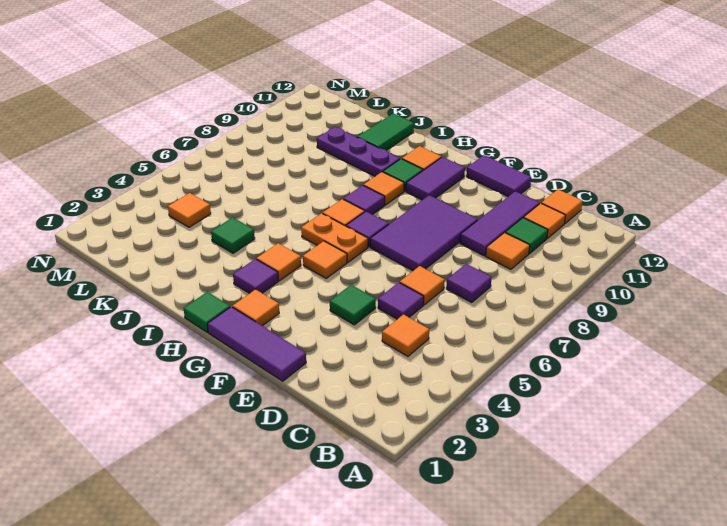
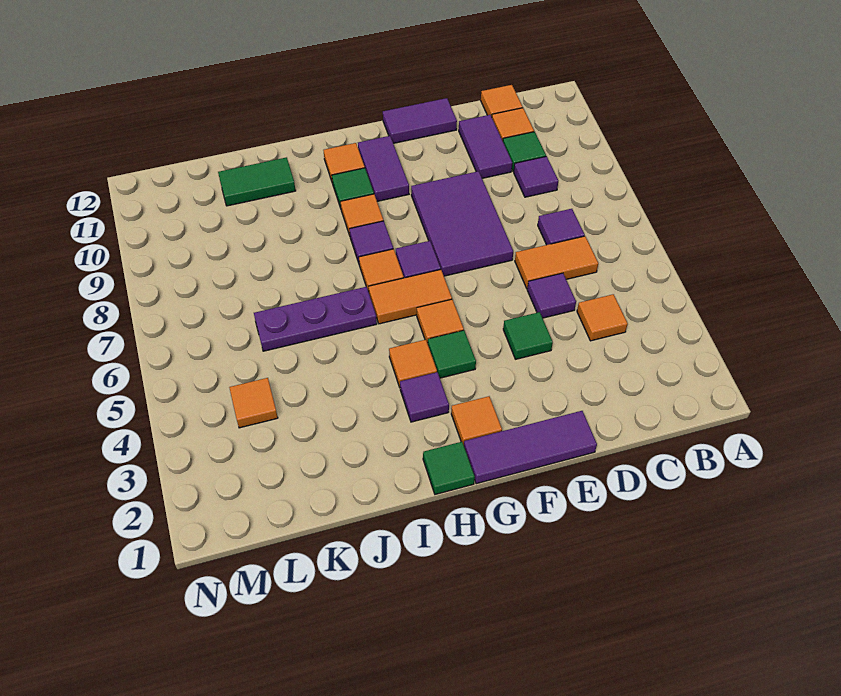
orange tile C9 level 1 -> purple tile C9 level 1
orange tile D6 level 1 -> orange tile C6:D6 level 1
purple tile D9:D11 level 1 -> purple tile D10:D11 level 1
orange plate G6:H6 level 1 -> orange tile G6:H6 level 1
purple plate I10:K10 level 1 -> purple plate I6:K6 level 1
green tile J4 level 1 -> green tile G4 level 1
green tile J11:J12 level 1 -> green tile J11:K11 level 1

